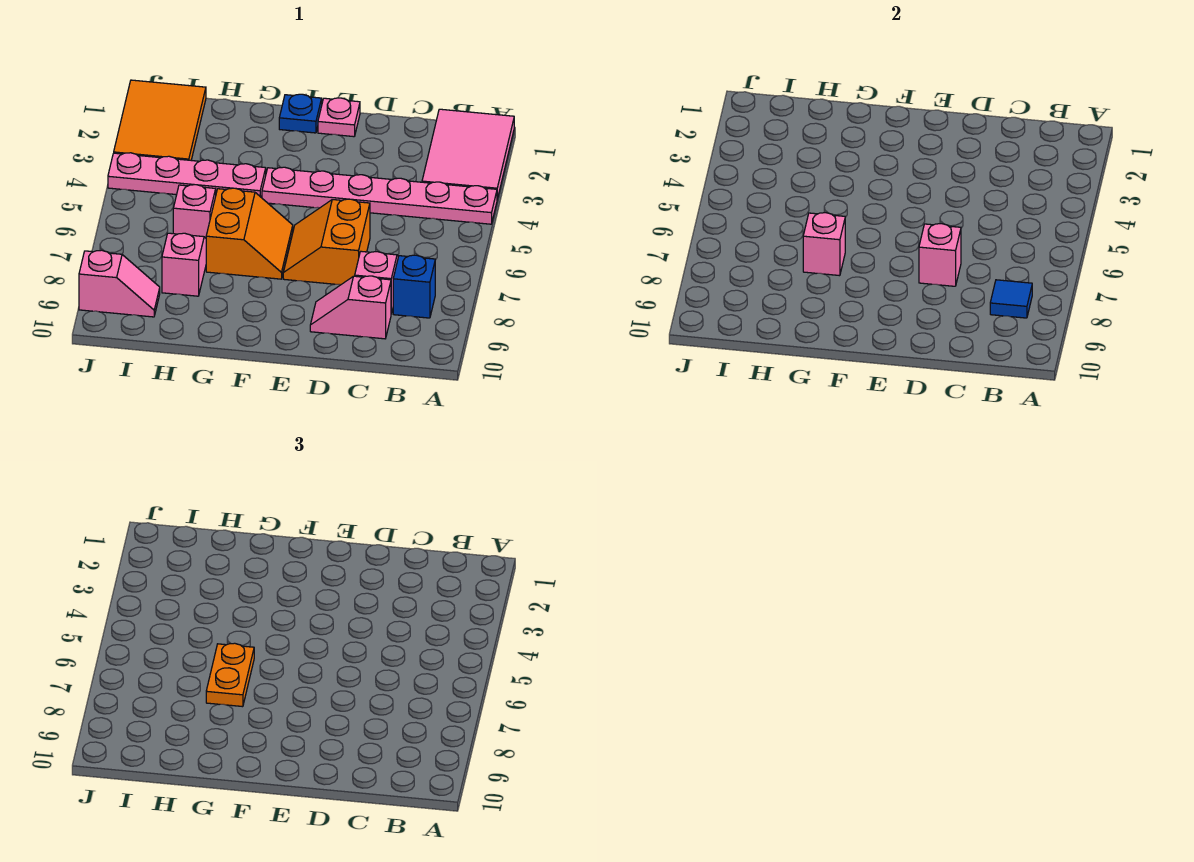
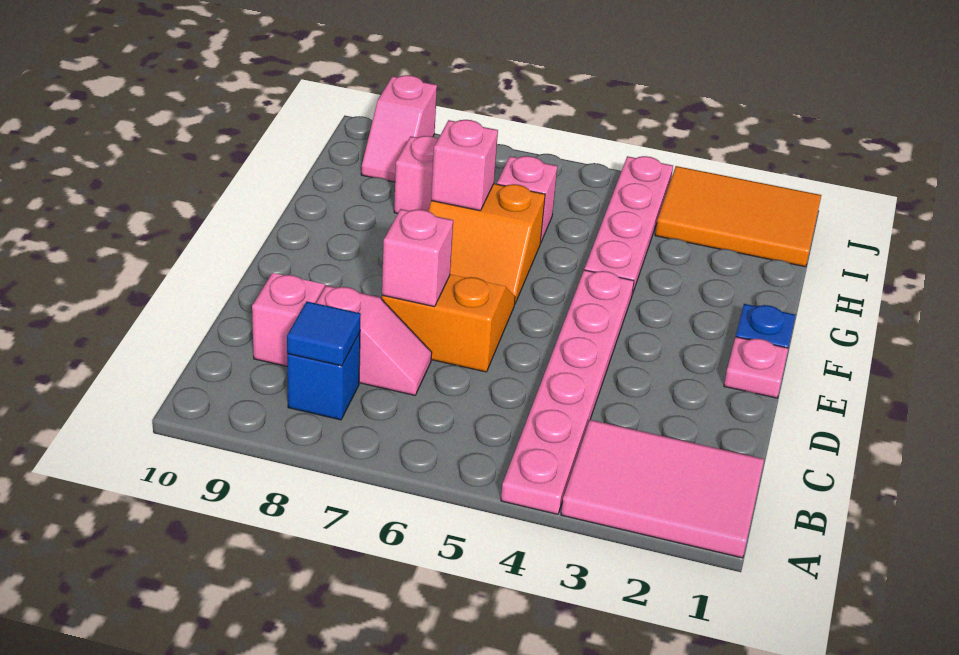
orange plate G6:G7 level 3 -> none

